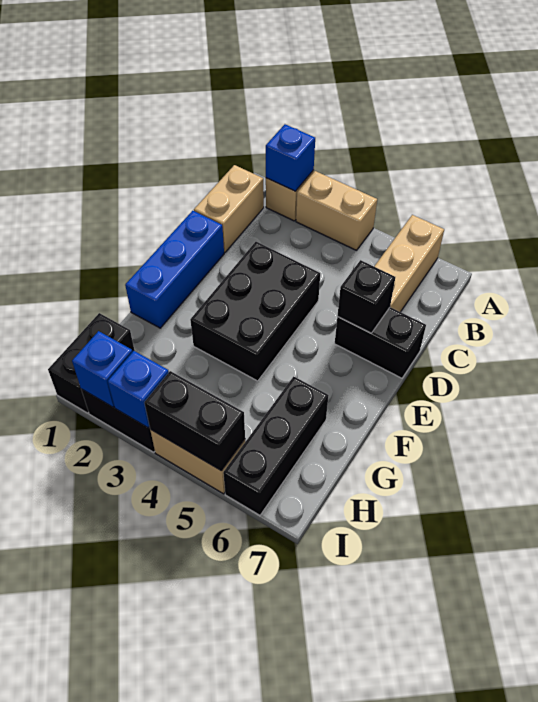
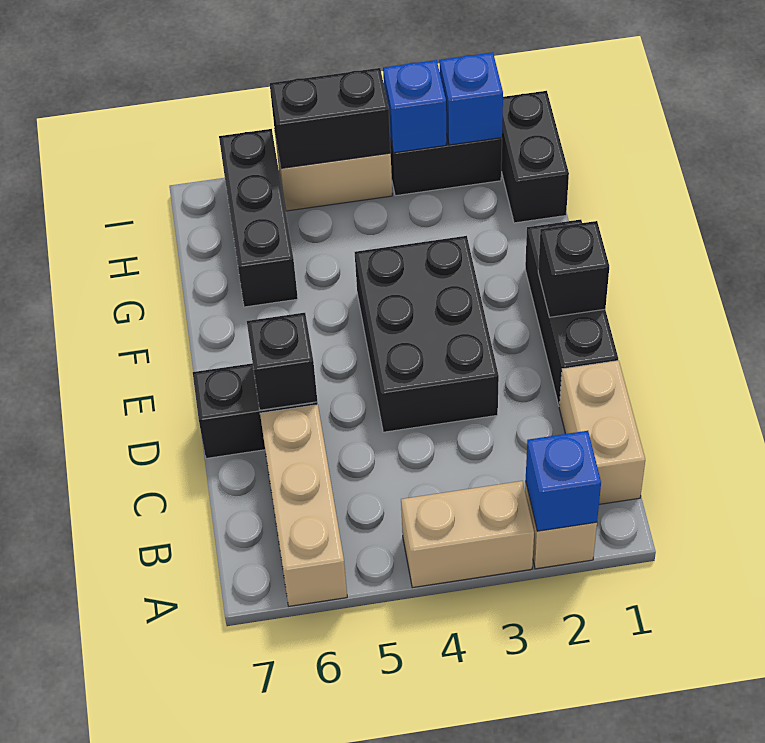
blue brick D1:F1 level 1 -> black brick D1:F1 level 1
none -> black brick E1 level 2

